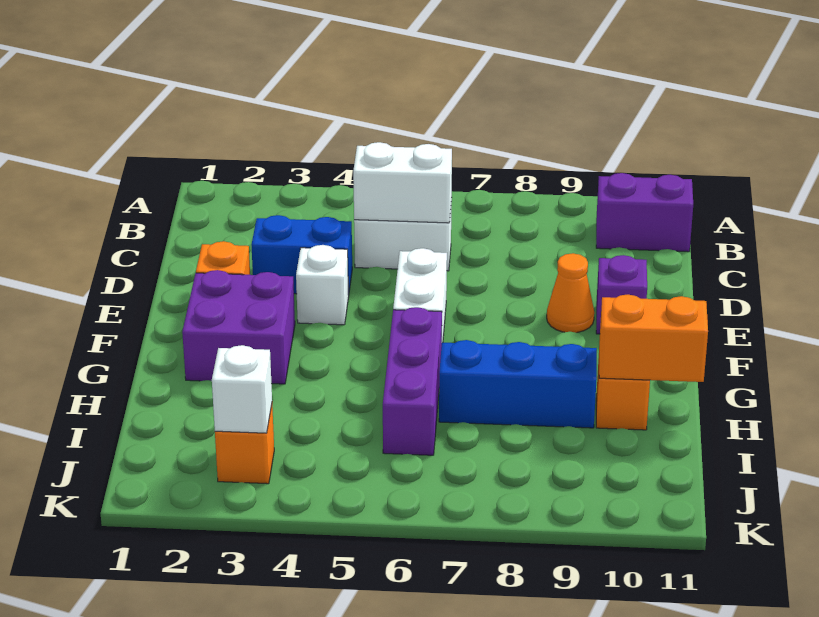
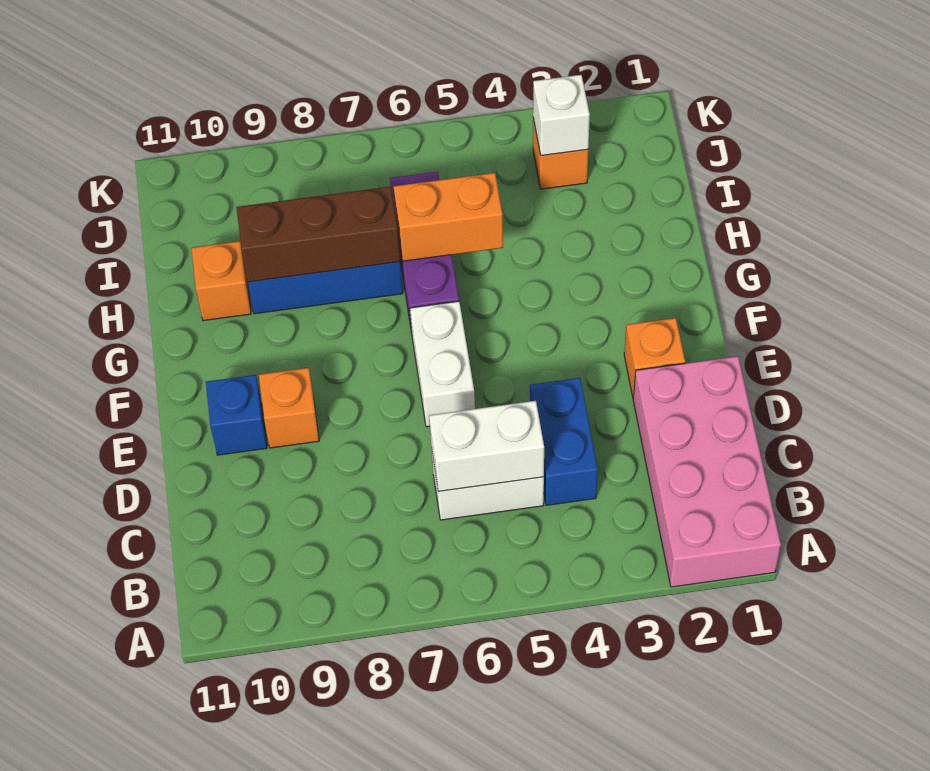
none -> pink brick A1:D2 level 1
purple brick B10:B11 level 1 -> none
blue brick D3:D4 level 1 -> blue brick C4:D4 level 1
white brick E4 level 1 -> none
orange cone E9 level 1 -> orange brick E9 level 1
purple brick E10 level 1 -> blue brick E10 level 1
purple brick F2:G3 level 1 -> none
none -> brown brick H7:H9 level 2
orange brick H10:H11 level 2 -> orange brick H5:H6 level 2

